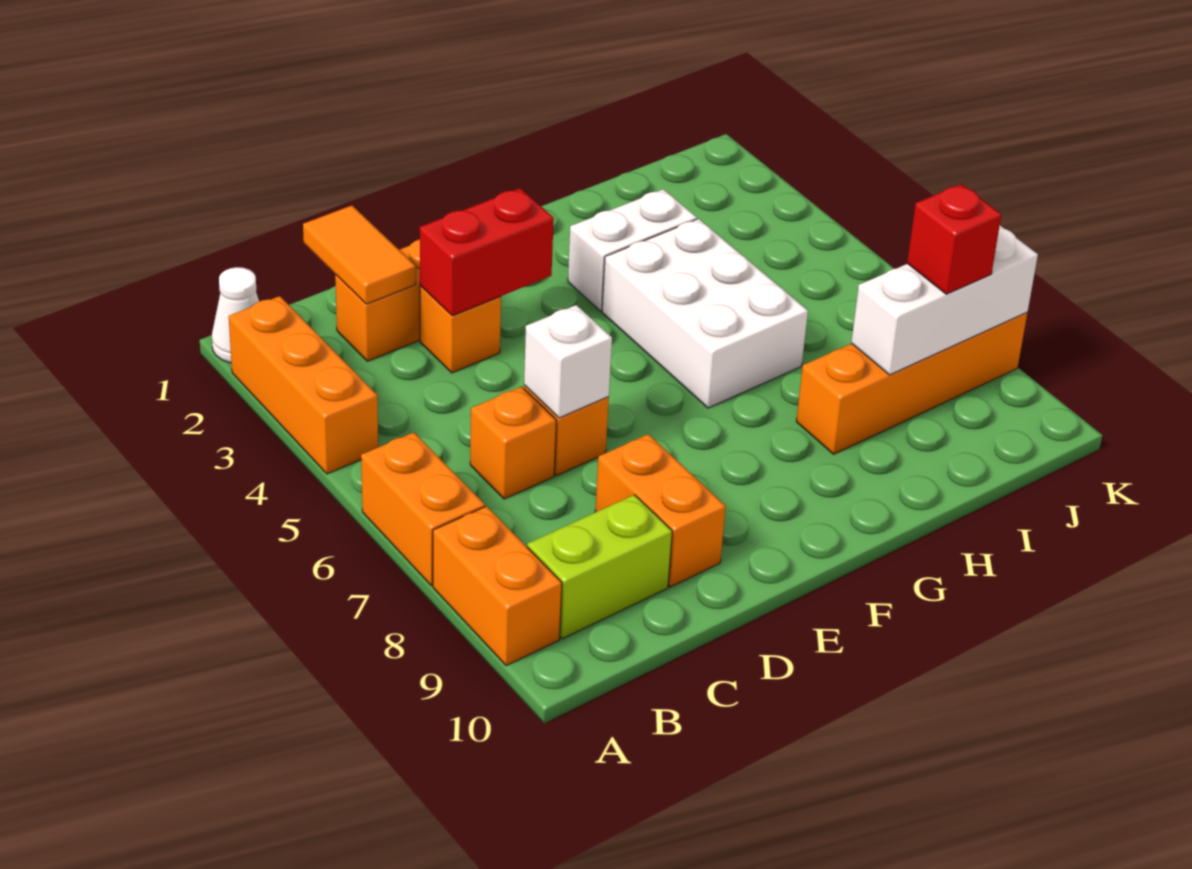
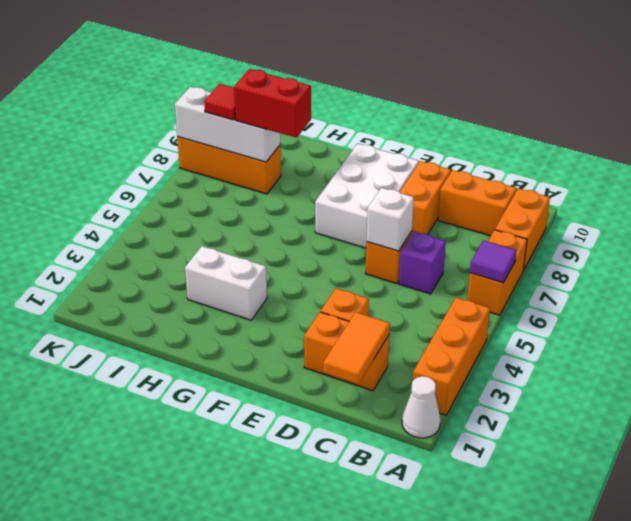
none -> purple tile A6 level 2
lime brick B9:C9 level 1 -> orange brick B9:C9 level 1
orange brick C6 level 1 -> purple brick C6 level 1
red brick D3:E3 level 2 -> red brick H8:I8 level 3
white brick G4:H6 level 1 -> white brick E7:F9 level 1
orange brick H8:K8 level 1 -> orange brick I8:K8 level 1
red brick J8 level 3 -> red tile J8 level 3

